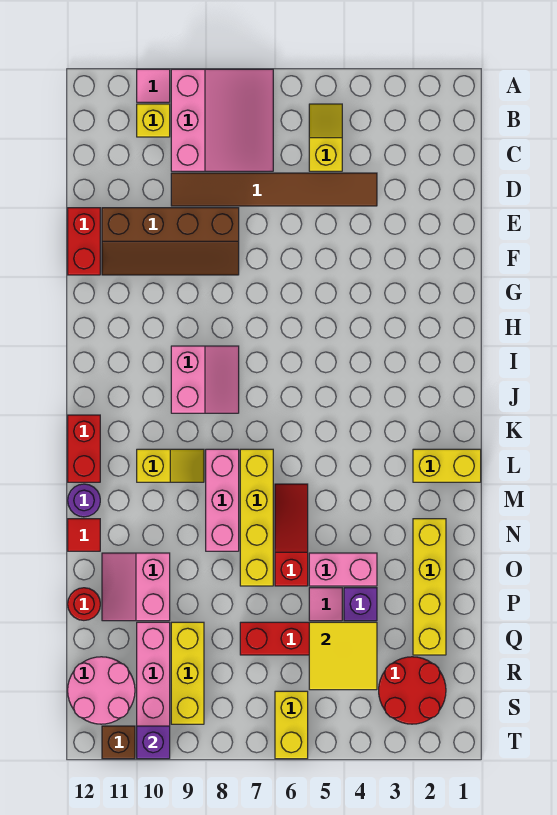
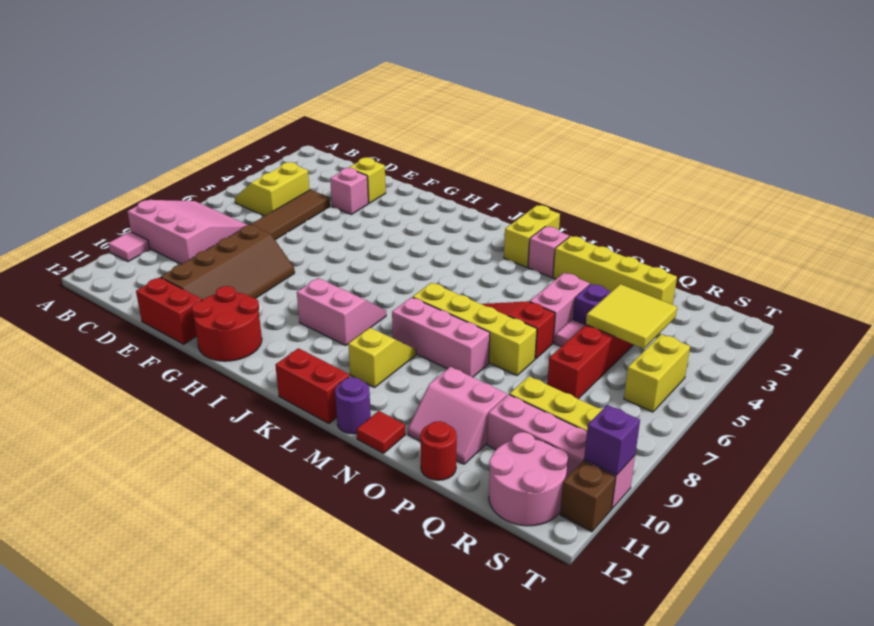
yellow slope B5:C5 level 1 top C -> yellow slope B4:C5 level 1 top C
yellow brick B10 level 1 -> yellow brick E2 level 1
none -> pink brick E3 level 1
none -> pink brick M2 level 1
red round brick R2:S3 level 1 -> red round brick G11:H12 level 1
yellow brick S6:T6 level 1 -> yellow brick S5:S6 level 1

